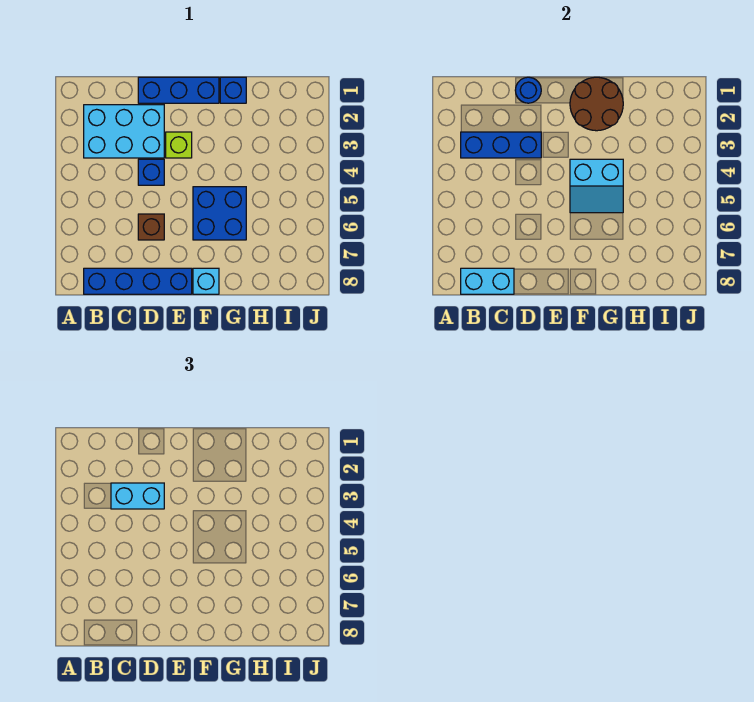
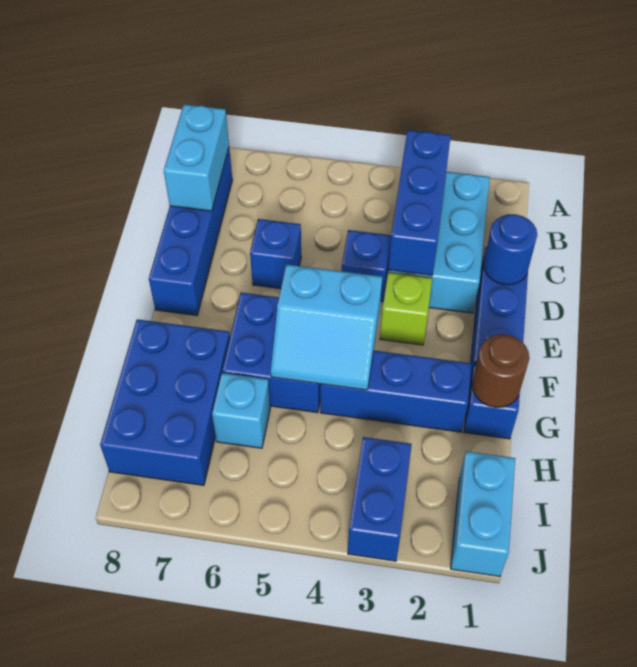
cyan brick C3:D3 level 3 -> cyan brick I1:J1 level 1
brown brick D6 level 1 -> blue brick D6 level 1
brown round brick F1:G2 level 2 -> brown round brick G1 level 2
cyan slope F4:G5 level 2 top 4 -> cyan slope F4:G5 level 2 top F
cyan brick F8 level 1 -> cyan brick H6 level 1
none -> blue brick G2:G4 level 1
none -> blue brick G7:I8 level 1
none -> blue brick I3:J3 level 1

